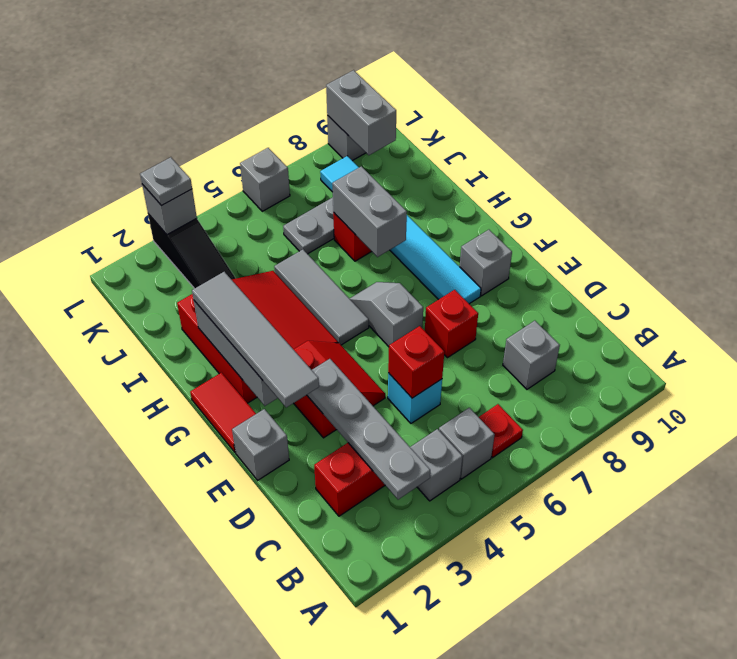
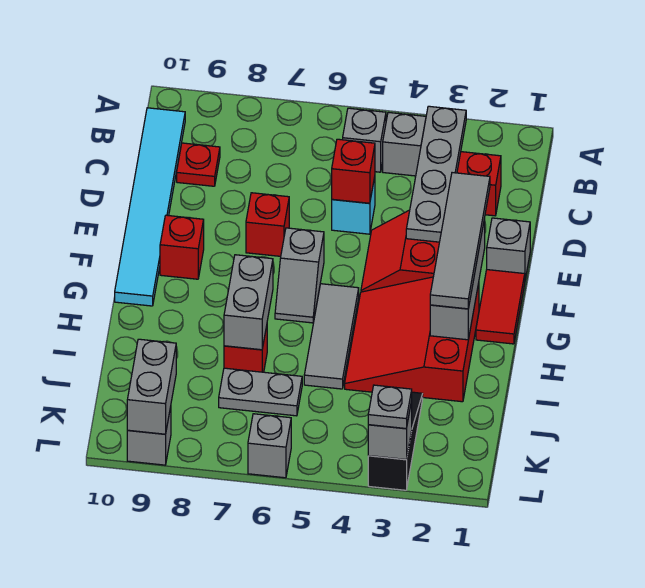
red plate B6 level 1 -> red plate C9 level 1
grey brick C8 level 1 -> none
cyan tile F8:K8 level 1 -> cyan tile B10:G10 level 1
grey brick F9 level 1 -> red brick F9 level 1

